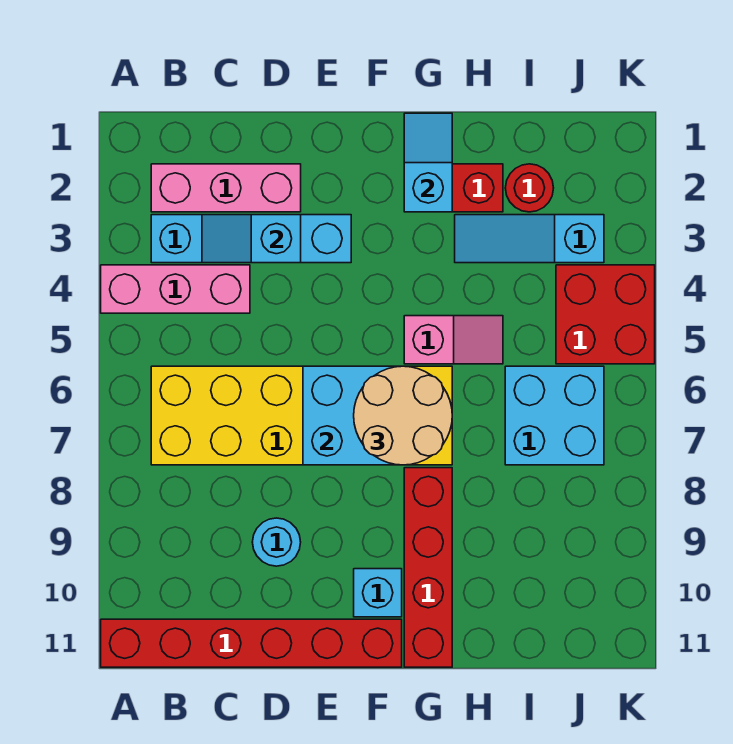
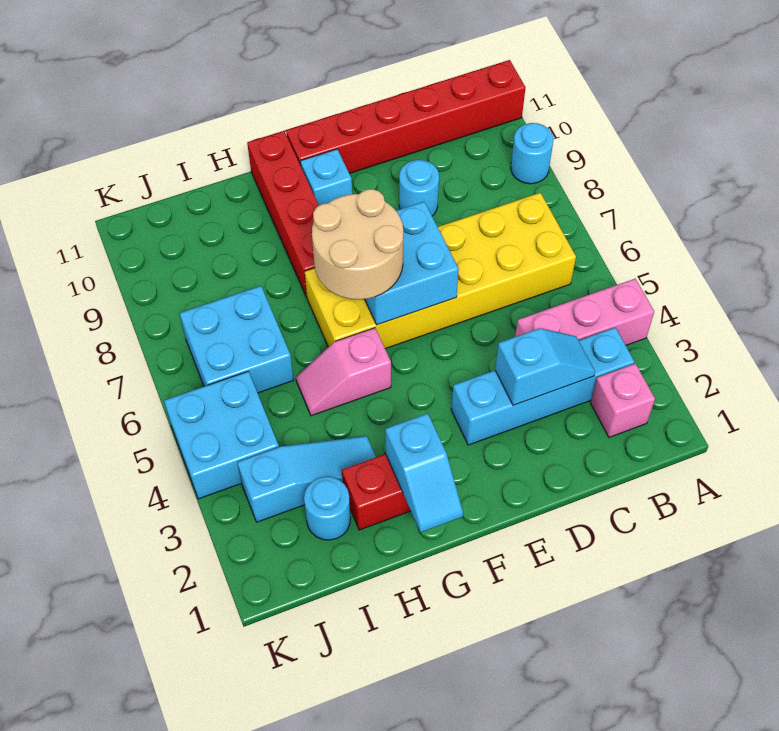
none -> cyan round brick A9 level 1
pink brick B2:D2 level 1 -> pink brick B2 level 1
red round brick I2 level 1 -> cyan round brick I2 level 1
red brick J4:K5 level 1 -> cyan brick J4:K5 level 1

